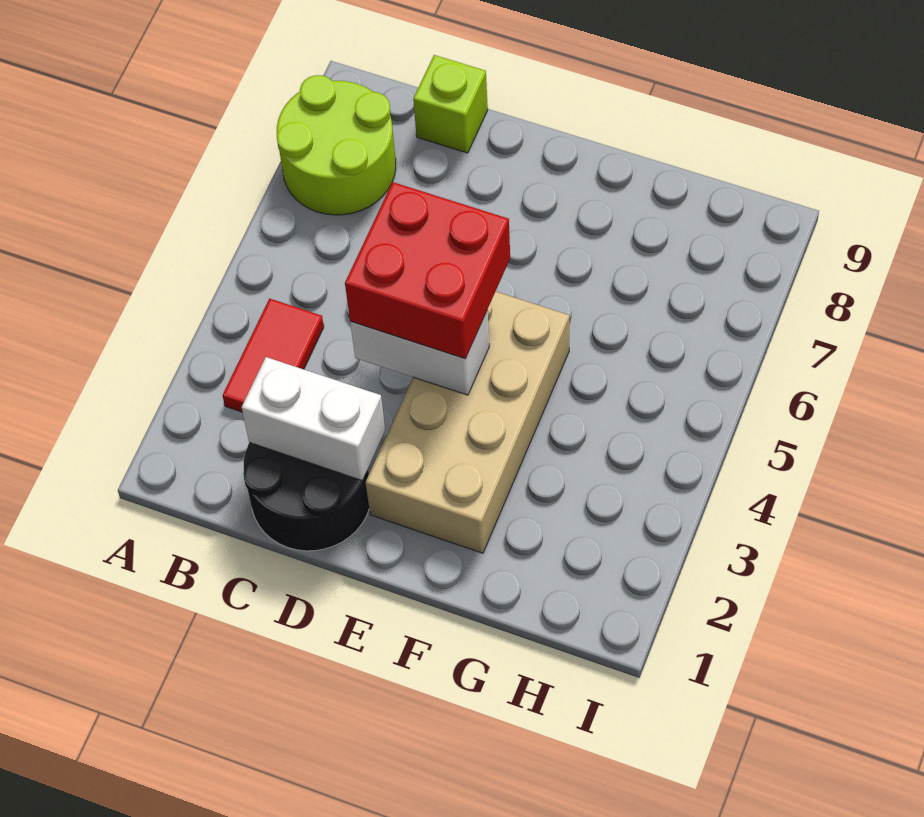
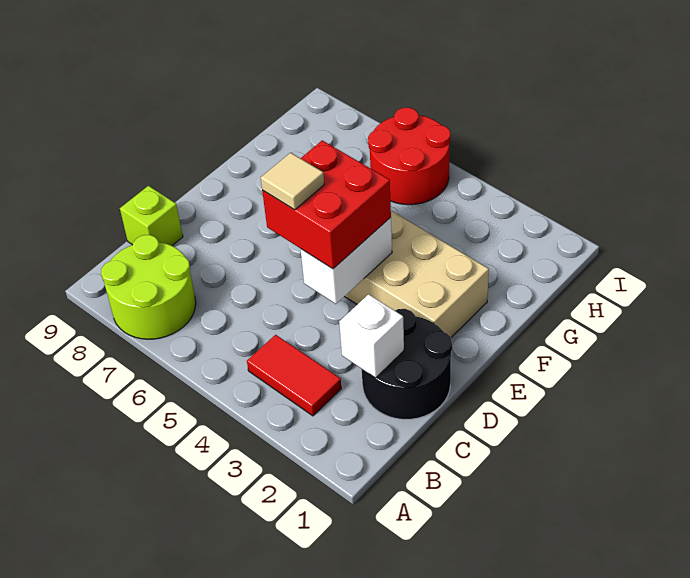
white brick C2:D2 level 2 -> white brick C2 level 2
none -> tan tile D5 level 4
none -> red round brick H5:I6 level 1

